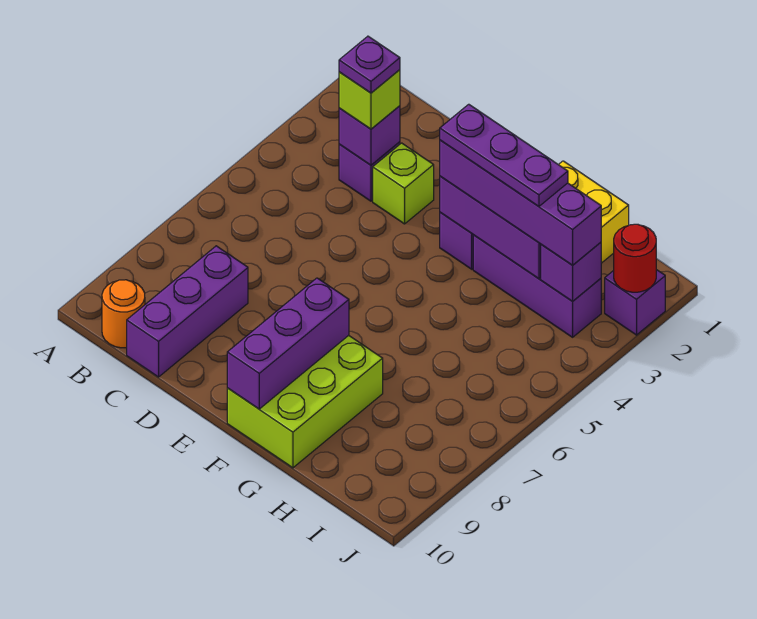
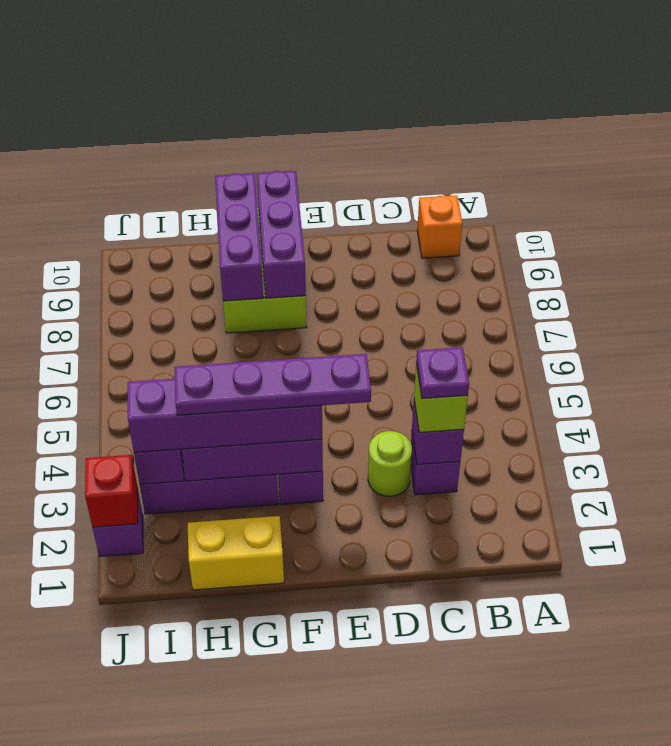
orange round brick B10 level 1 -> orange brick B10 level 1
purple brick C8:C10 level 1 -> purple brick G8:G10 level 2
lime brick D3 level 1 -> lime round brick D3 level 1
purple plate F3:H3 level 4 -> purple plate E3:H3 level 4
red round brick J2 level 2 -> red brick J2 level 2

